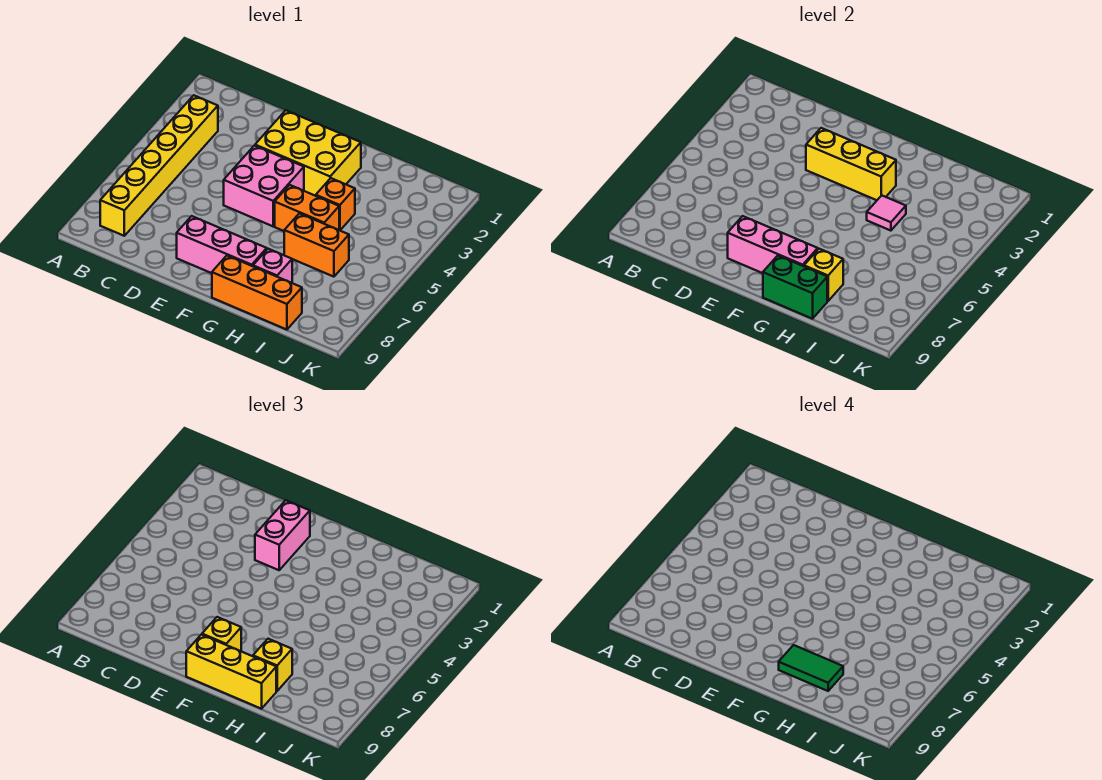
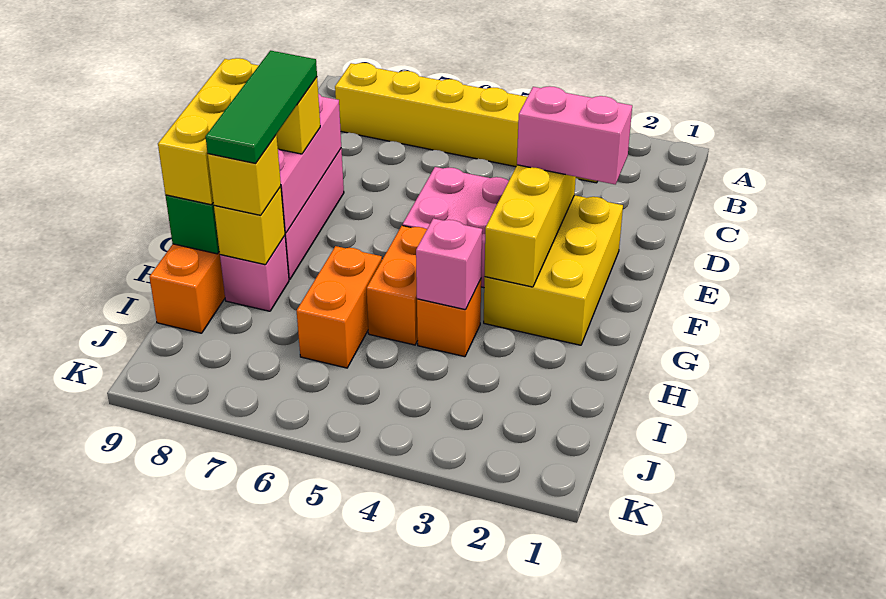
green tile G8:H8 level 4 -> green tile F8:H8 level 4
pink tile H4 level 2 -> pink brick H4 level 2

